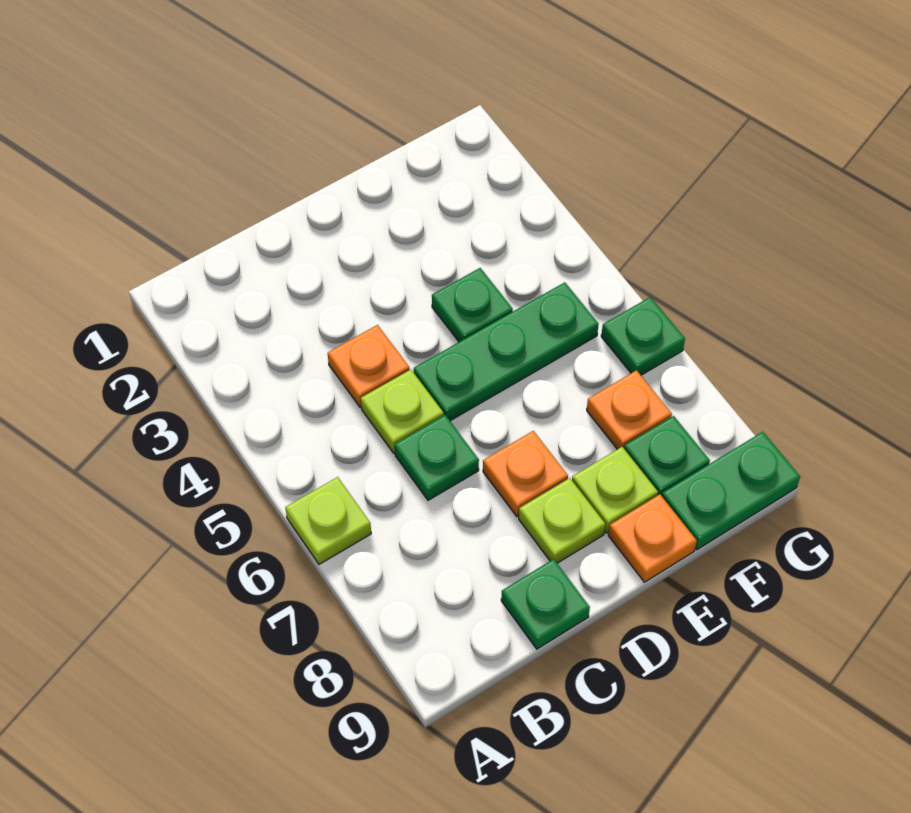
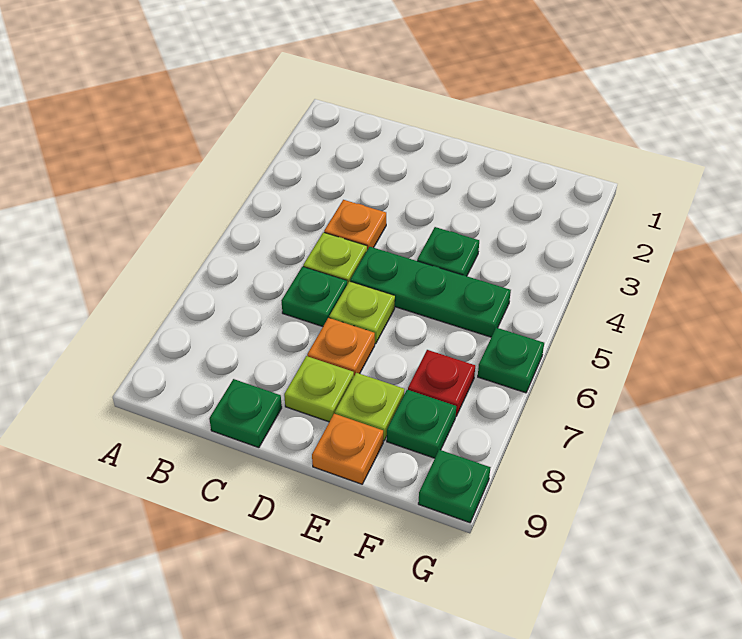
lime plate A6 level 1 -> lime plate D6 level 1
orange plate F7 level 1 -> red plate F7 level 1
green plate F9:G9 level 1 -> green plate G9 level 1

